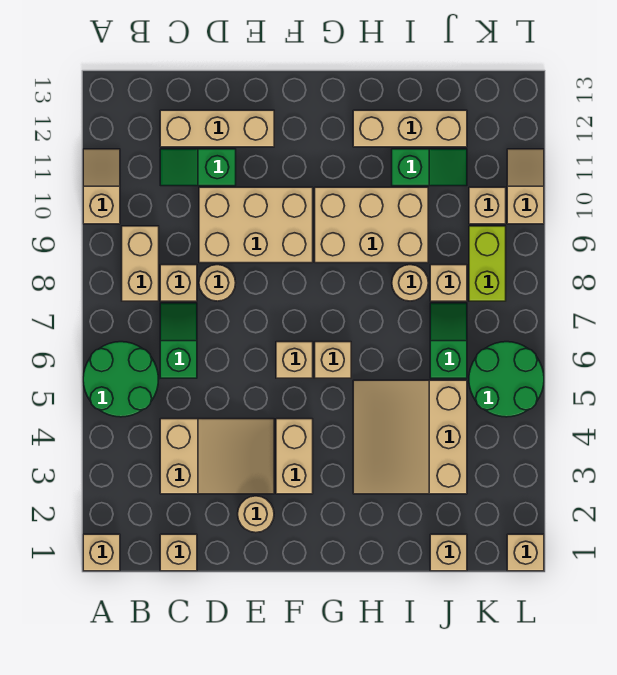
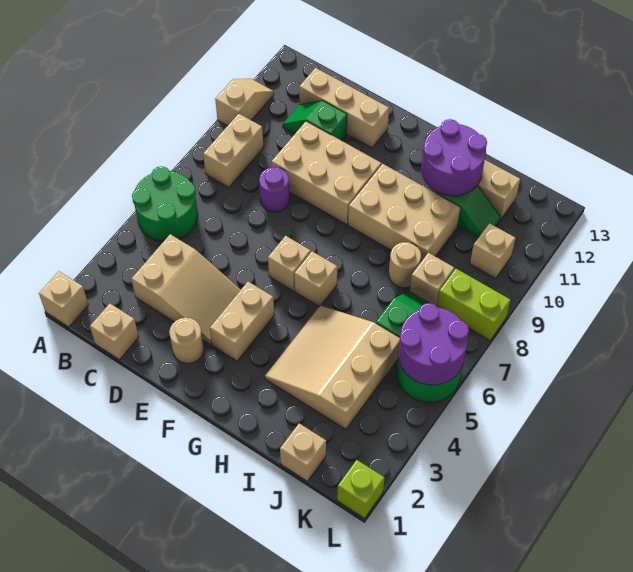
green slope C6:C7 level 1 top 6 -> none
tan brick C8 level 1 -> none
tan round brick D8 level 1 -> purple round brick D8 level 1
none -> purple round brick H11:I12 level 2
none -> purple round brick K5:L6 level 2
lime brick K8:K9 level 1 -> lime brick K8:L8 level 1
tan brick L1 level 1 -> lime brick L1 level 1
tan slope L10:L11 level 1 top 10 -> none

